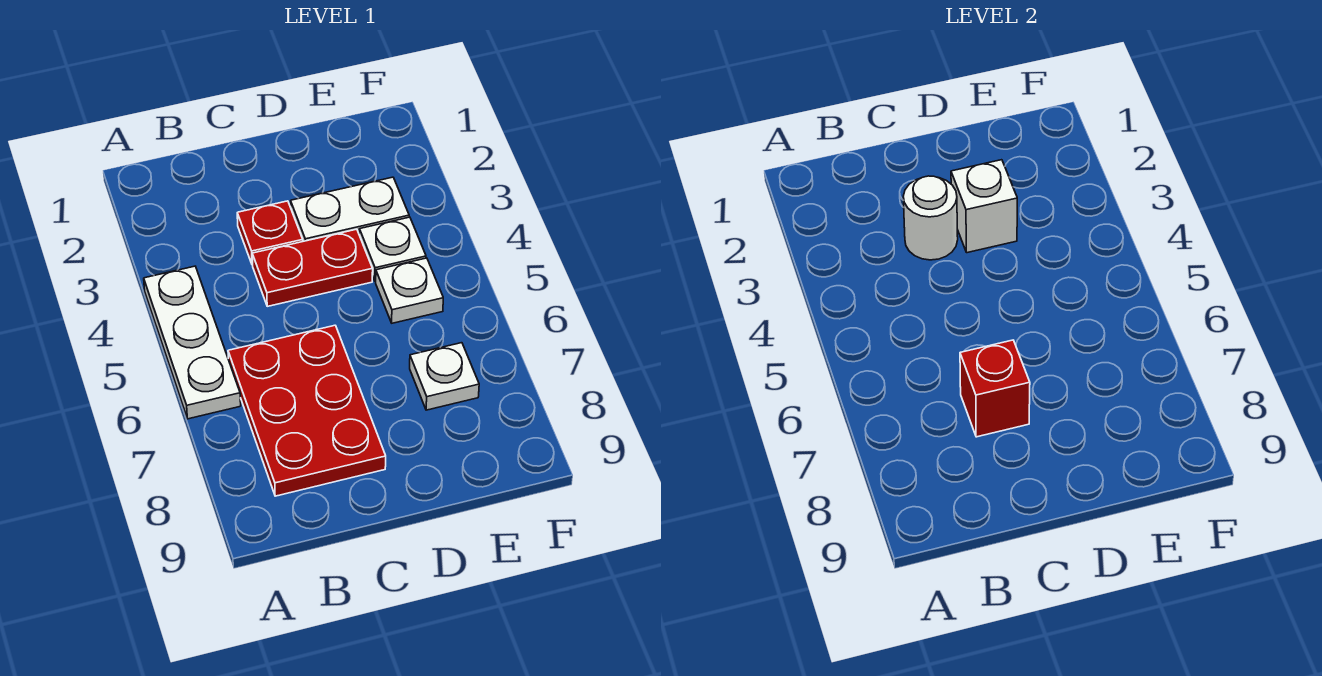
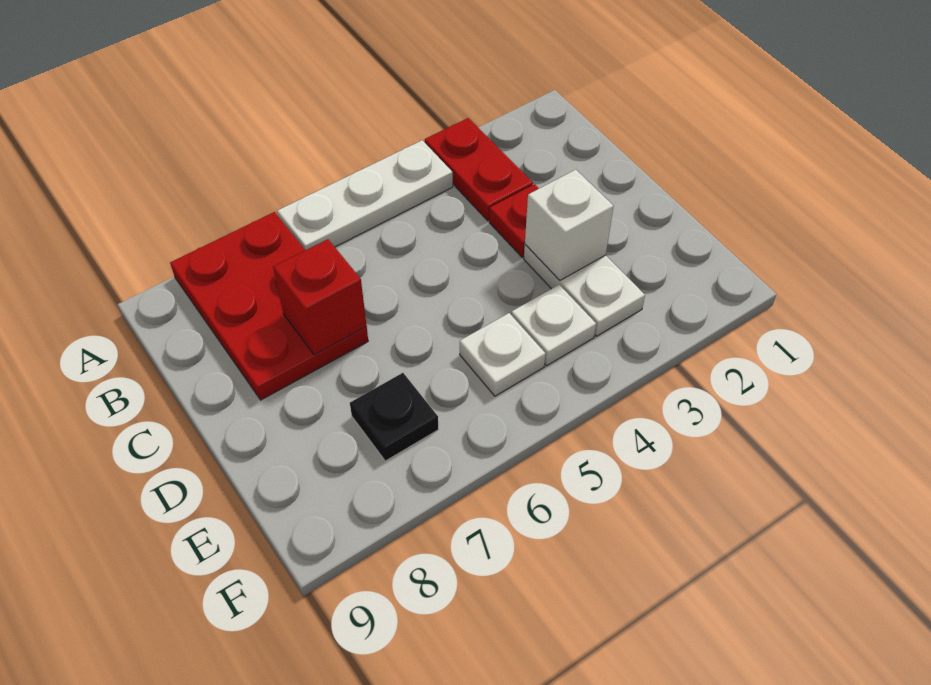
red plate B6:C8 level 1 -> red plate A7:C8 level 1
white round brick C3 level 2 -> none
red plate C4:D4 level 1 -> red plate A3:B3 level 1
white plate E7 level 1 -> black plate E7 level 1

